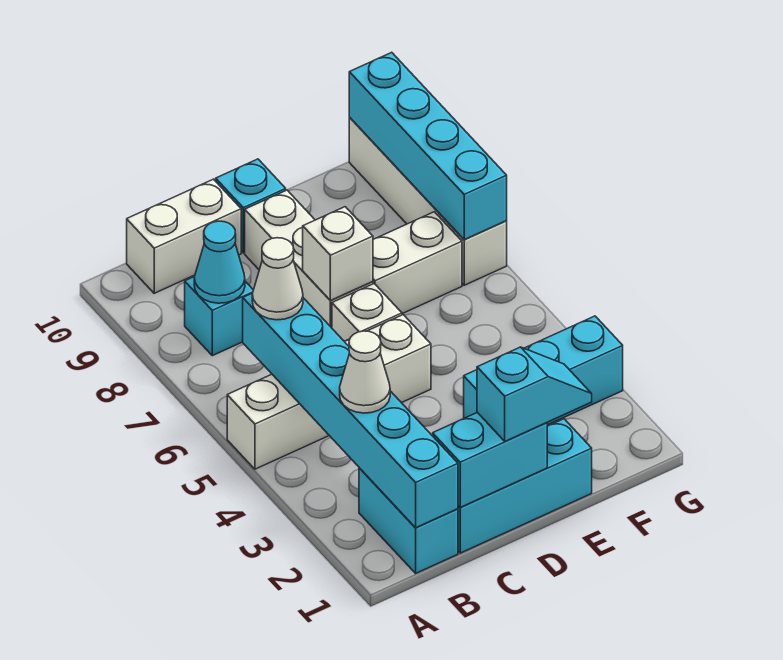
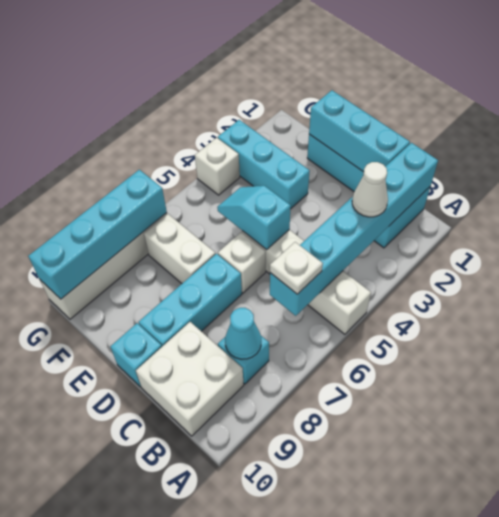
white cone B6 level 3 -> white plate B6 level 3
white brick B10:C10 level 1 -> white brick B9:C10 level 1
cyan brick C1:D1 level 2 -> cyan brick C1:E1 level 2
cyan slope D1:E1 level 3 top D -> cyan slope D5:E5 level 2 top D
white brick D7:D9 level 1 -> cyan brick D7:D9 level 1
white brick D7 level 2 -> white brick G4 level 1

